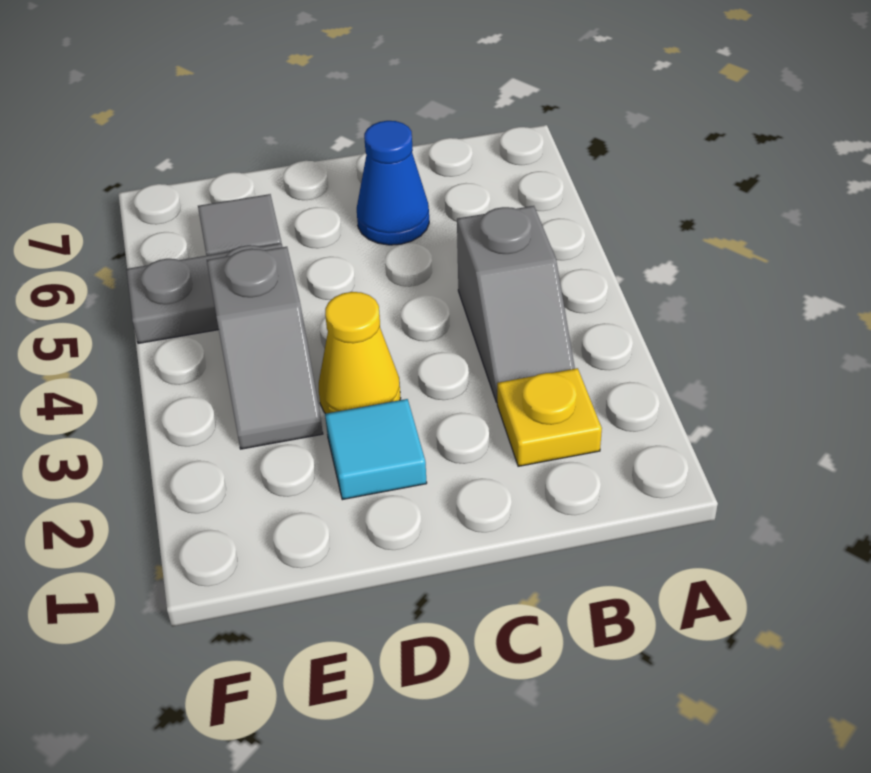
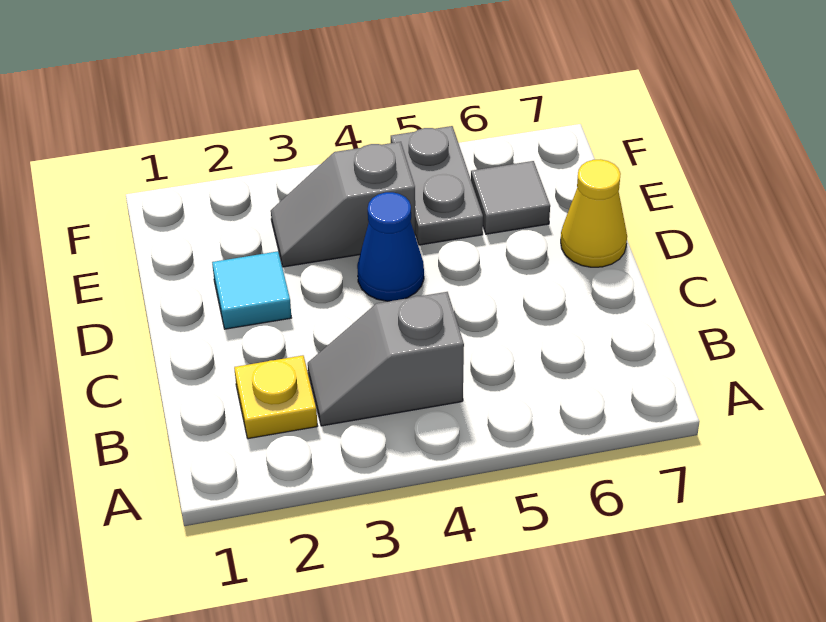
blue cone C6 level 1 -> blue cone D4 level 1
yellow cone D3 level 1 -> yellow cone D7 level 1

